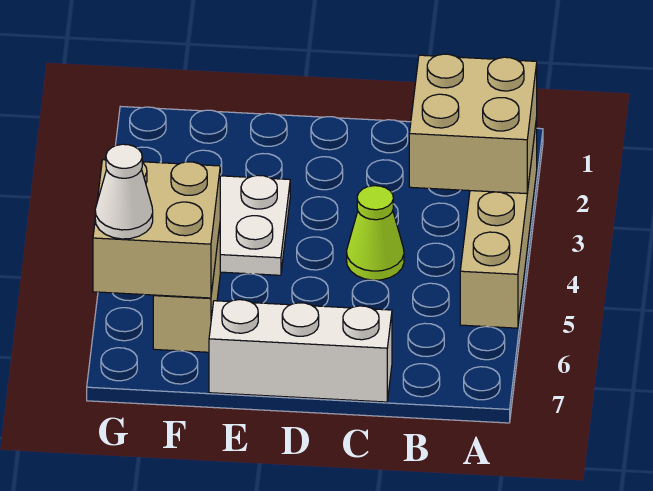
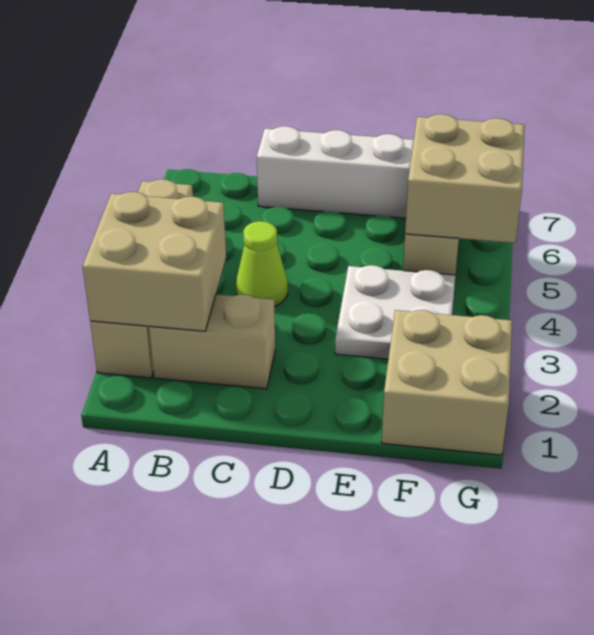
none -> tan brick B2:C2 level 1
none -> tan brick F1:G2 level 1
white cone G6 level 3 -> none

